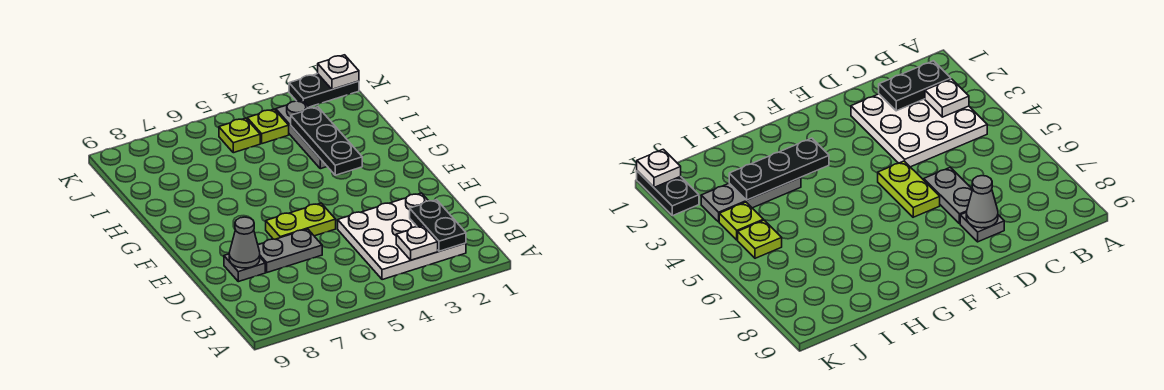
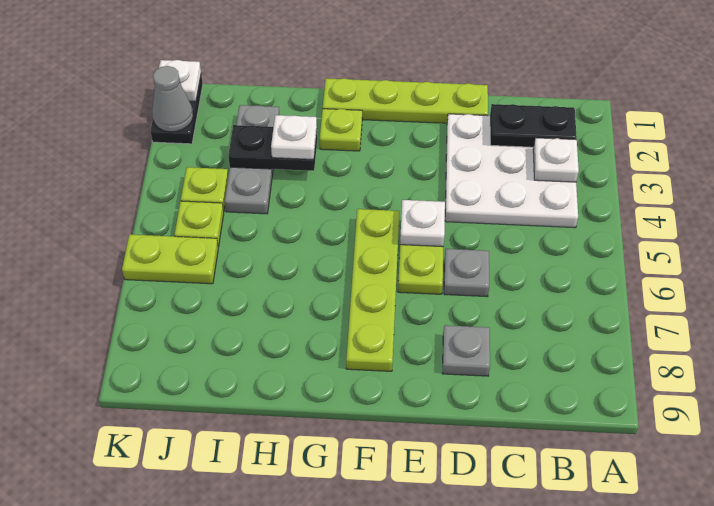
none -> lime plate D1:G1 level 1
grey plate D6:D7 level 1 -> grey plate D6 level 1
grey cone D8 level 2 -> grey cone K2 level 2
none -> white plate E5 level 2
none -> lime plate F5:F8 level 1
none -> lime plate G2 level 1
black plate G3:I3 level 2 -> black plate H3:I3 level 2
grey plate H3:J3 level 1 -> grey plate I2:I4 level 1
none -> white plate H3 level 3
none -> lime plate J6:K6 level 1

